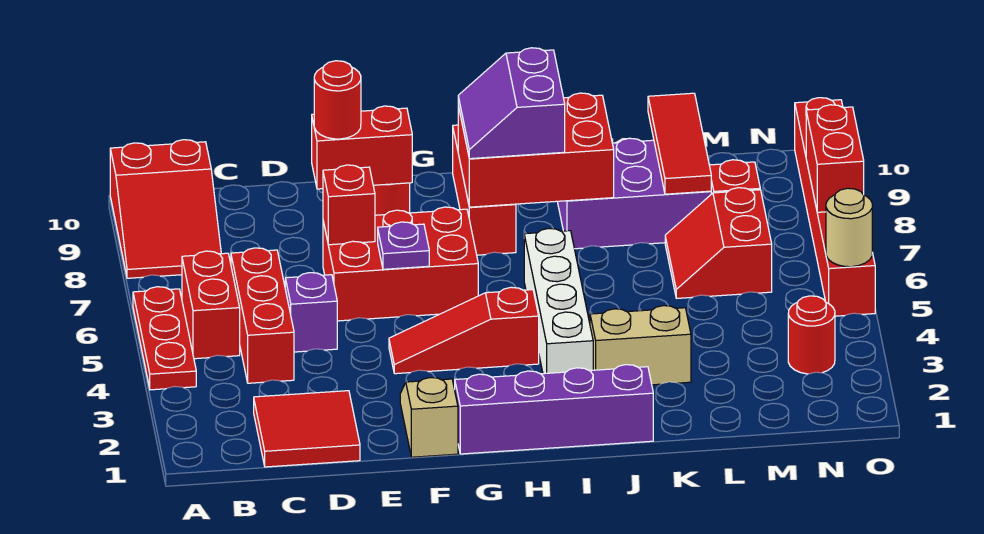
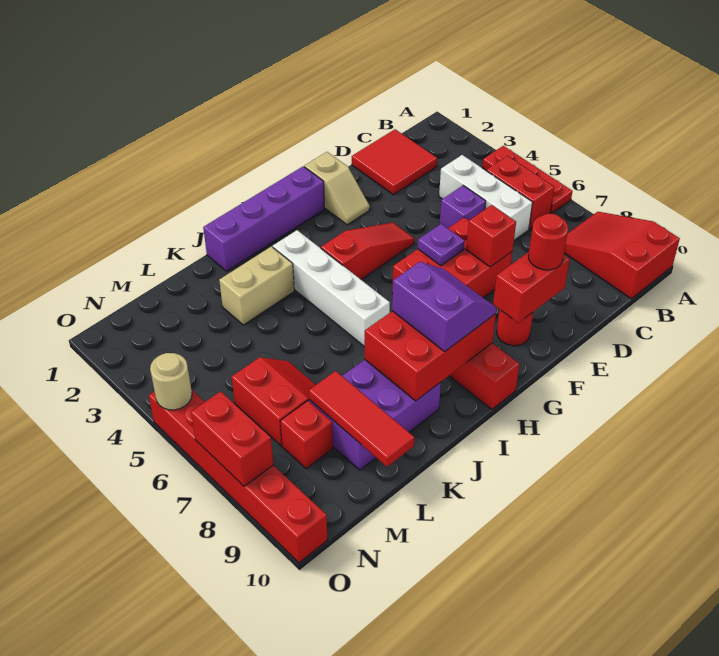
red brick C4:C6 level 1 -> white brick C4:C6 level 1
red round brick N3 level 1 -> none

